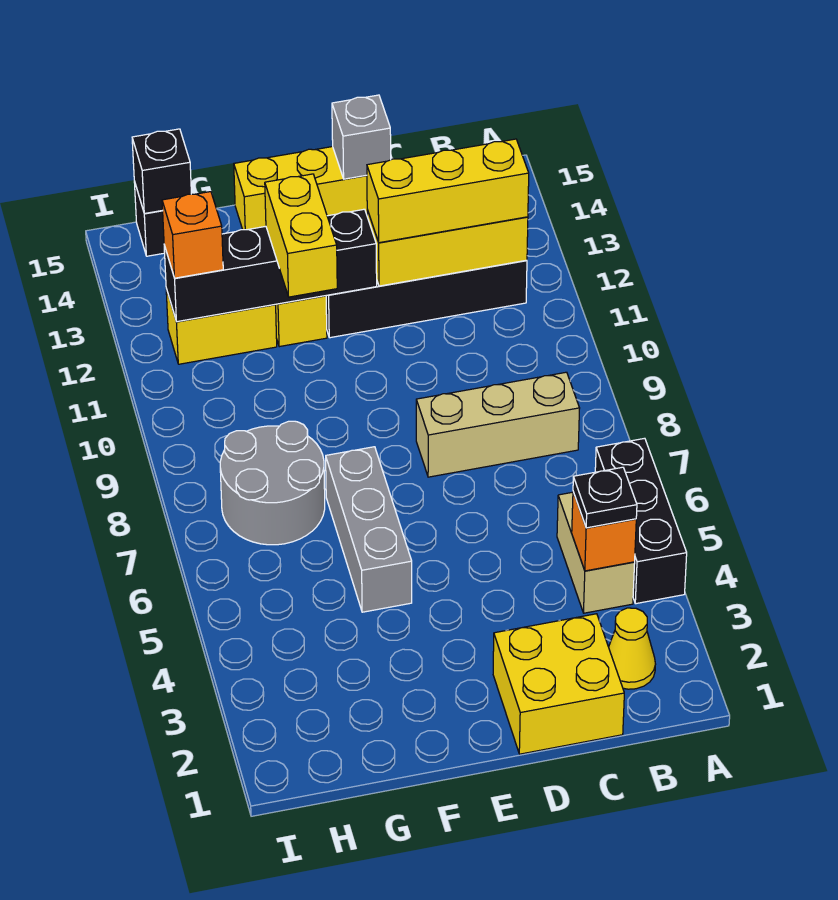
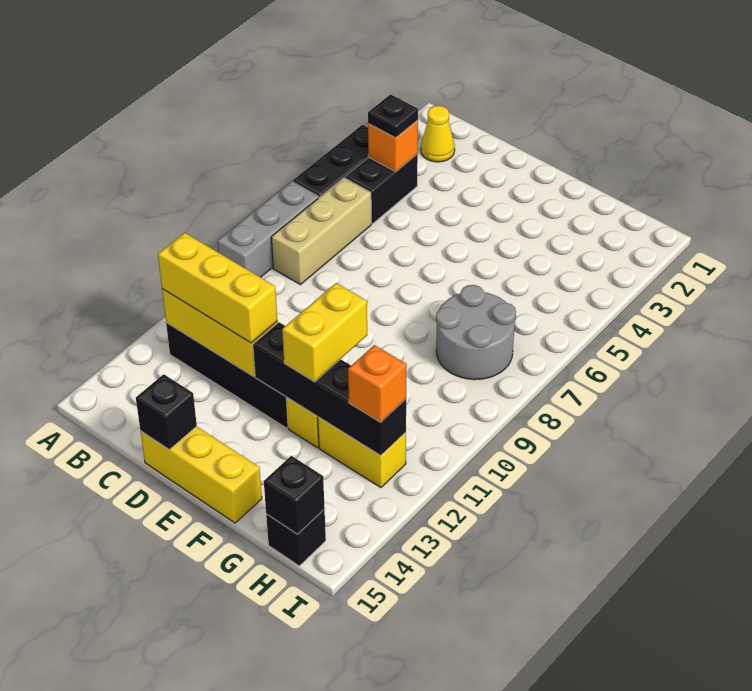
tan brick B4:B5 level 1 -> black brick B4:B5 level 1
tan brick B8:D8 level 1 -> tan brick B6:B8 level 1
yellow brick C1:D2 level 1 -> none
grey brick D15 level 2 -> black brick D15 level 2
grey brick F5:F7 level 1 -> grey brick A7:A9 level 1

